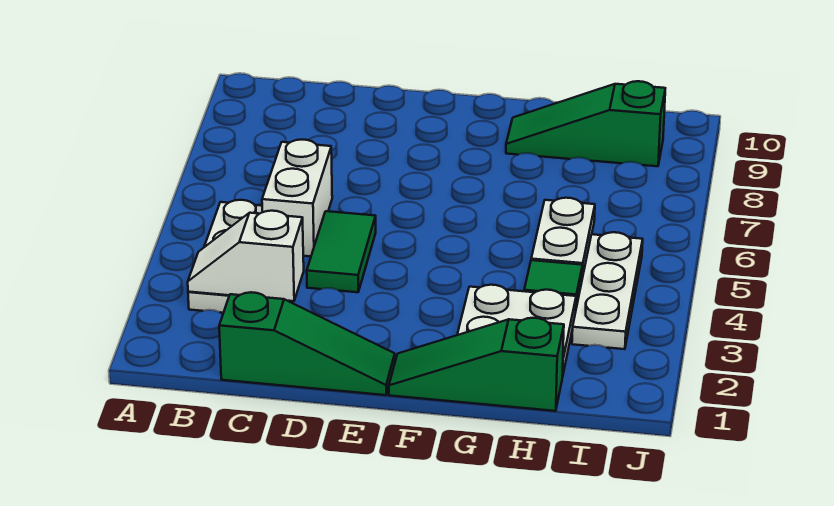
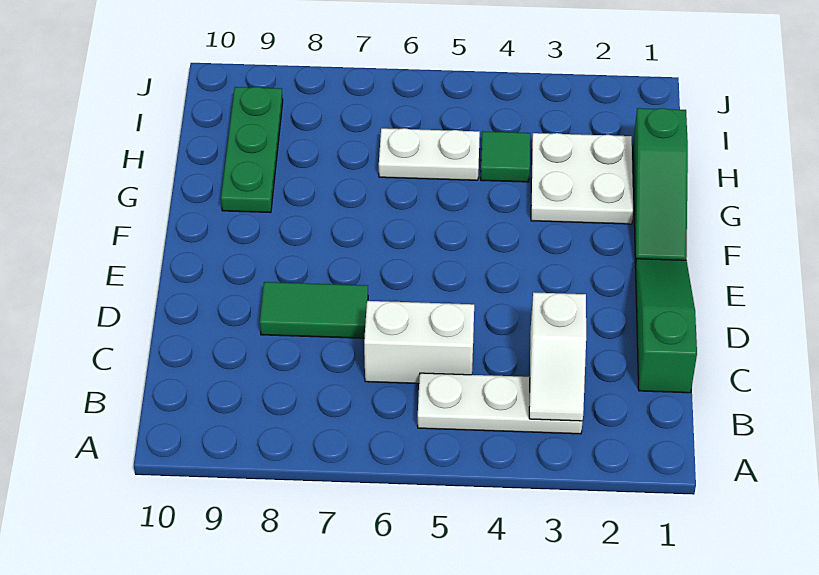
green tile D4:D5 level 1 -> green tile D7:D8 level 1
green slope G9:I9 level 1 top I -> green plate G9:I9 level 1
white plate I3:I5 level 1 -> none

